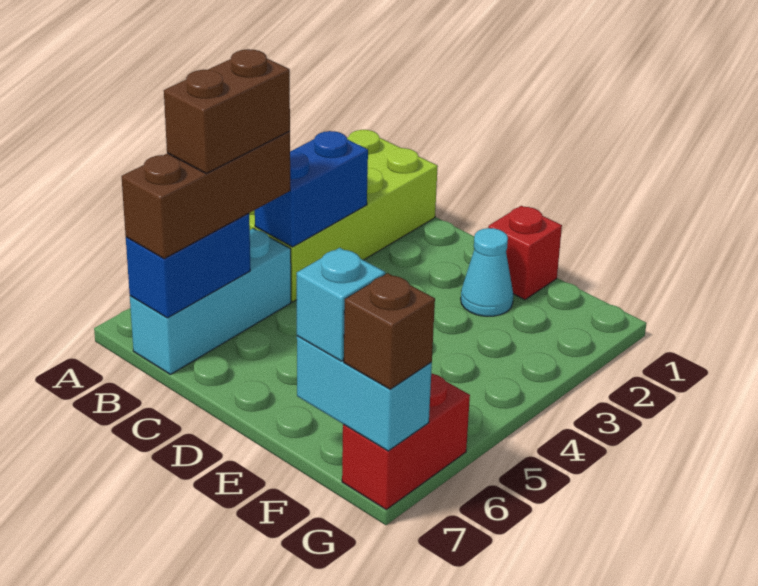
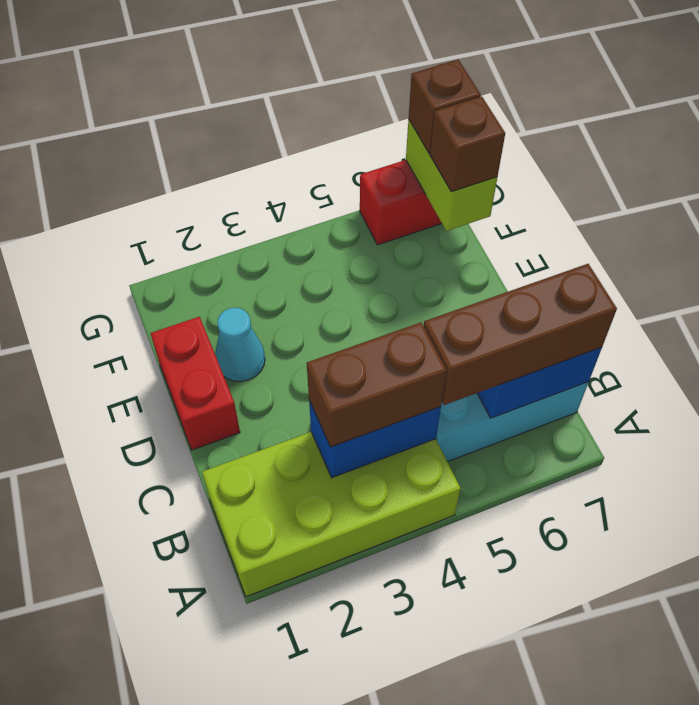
brown brick B5:B6 level 4 -> brown brick B3:B4 level 3
red brick E1 level 1 -> red brick D1:E1 level 1
cyan brick F7:G7 level 2 -> lime brick F7:G7 level 2
cyan brick F7 level 3 -> brown brick F7 level 3

